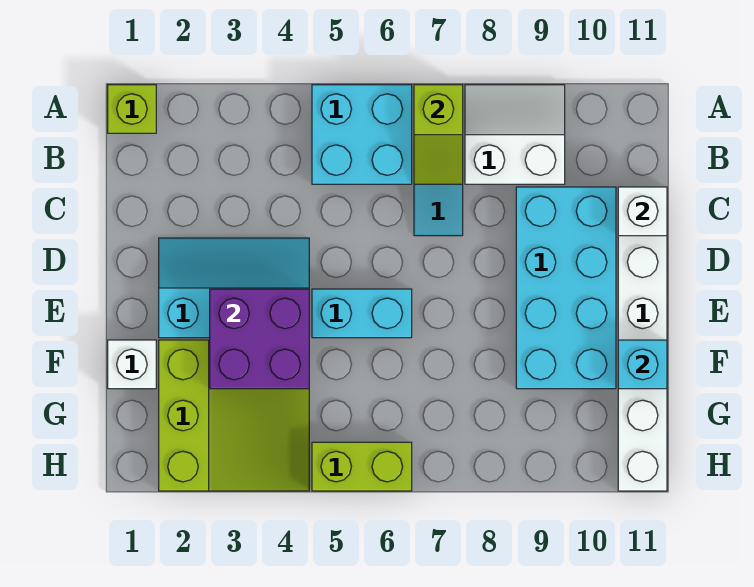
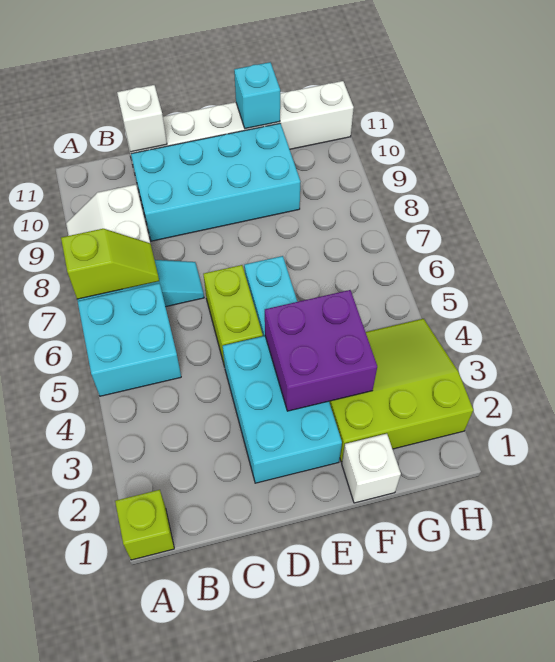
cyan slope D2:E4 level 1 top E -> cyan brick D2:E4 level 1
lime brick H5:H6 level 1 -> lime brick D5:D6 level 1

